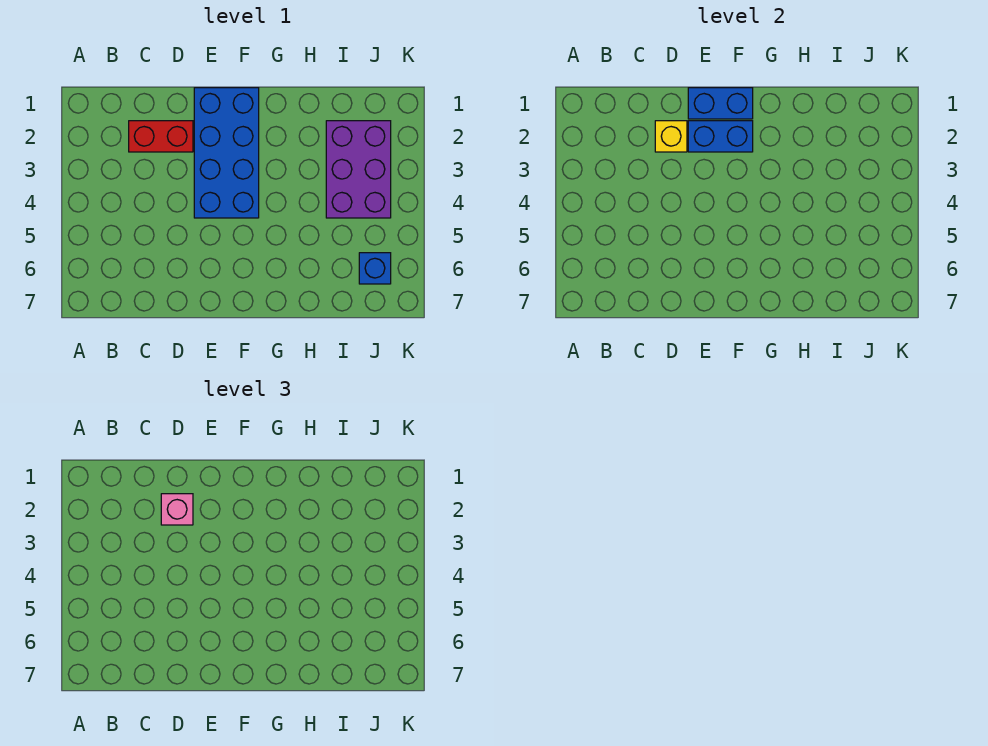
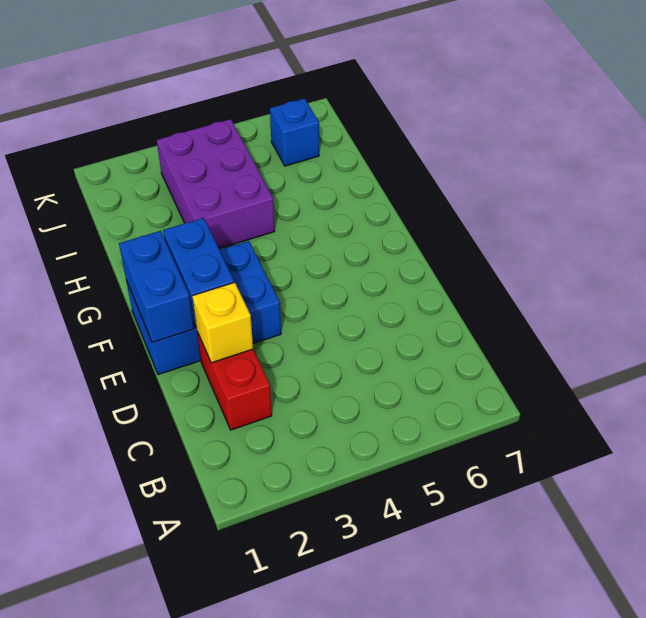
pink brick D2 level 3 -> none
blue brick E1:F4 level 1 -> blue brick E1:F3 level 1
purple brick I2:J4 level 1 -> purple brick H3:J4 level 1

